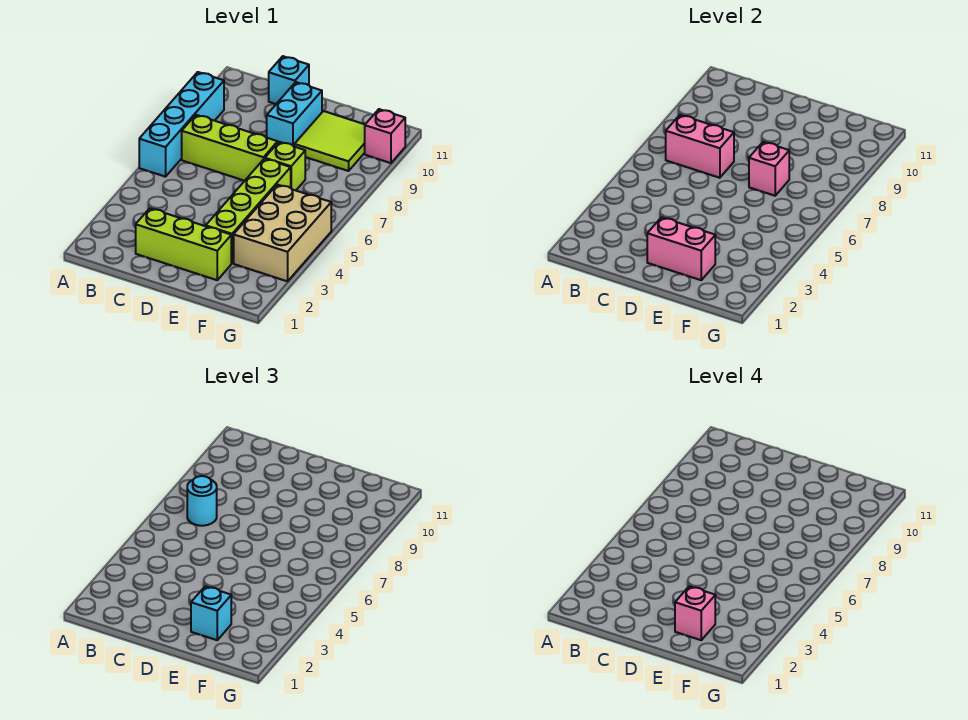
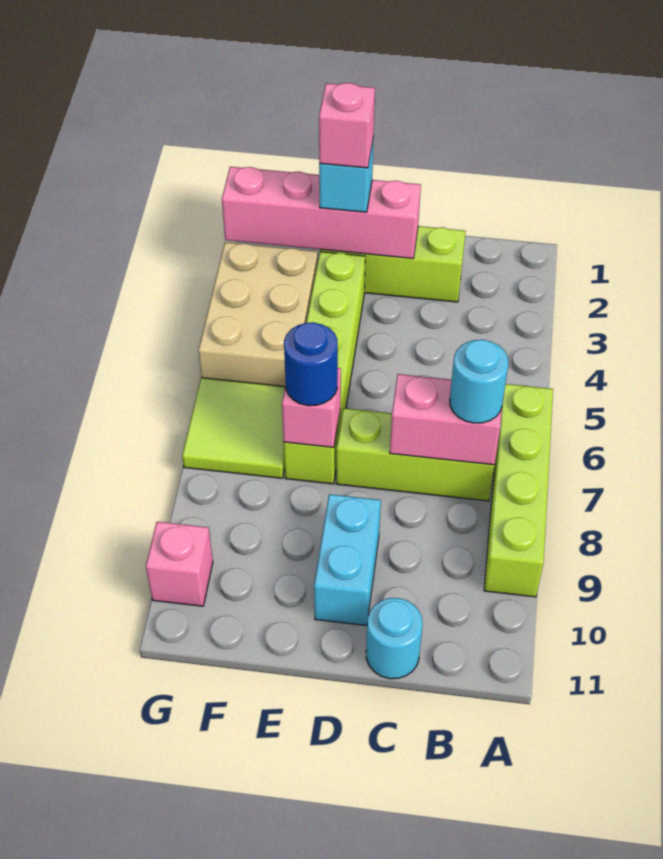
cyan brick A6:A9 level 1 -> lime brick A6:A9 level 1
cyan brick C11 level 1 -> cyan round brick C11 level 1
pink brick D2:E2 level 2 -> pink brick D2:G2 level 2
none -> blue round brick E7 level 3
lime tile E9:F10 level 1 -> lime tile F6:G7 level 1

